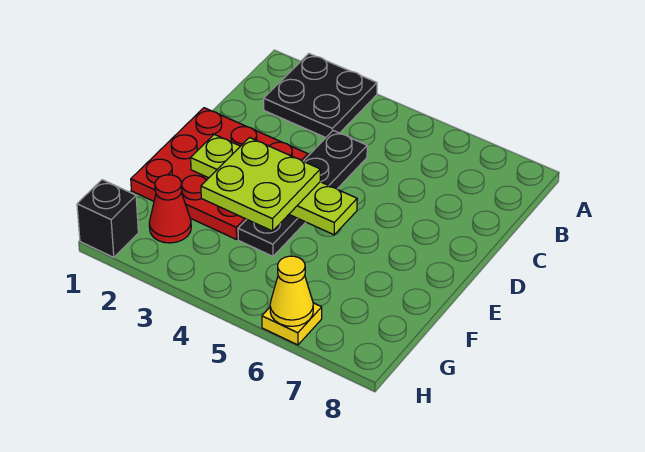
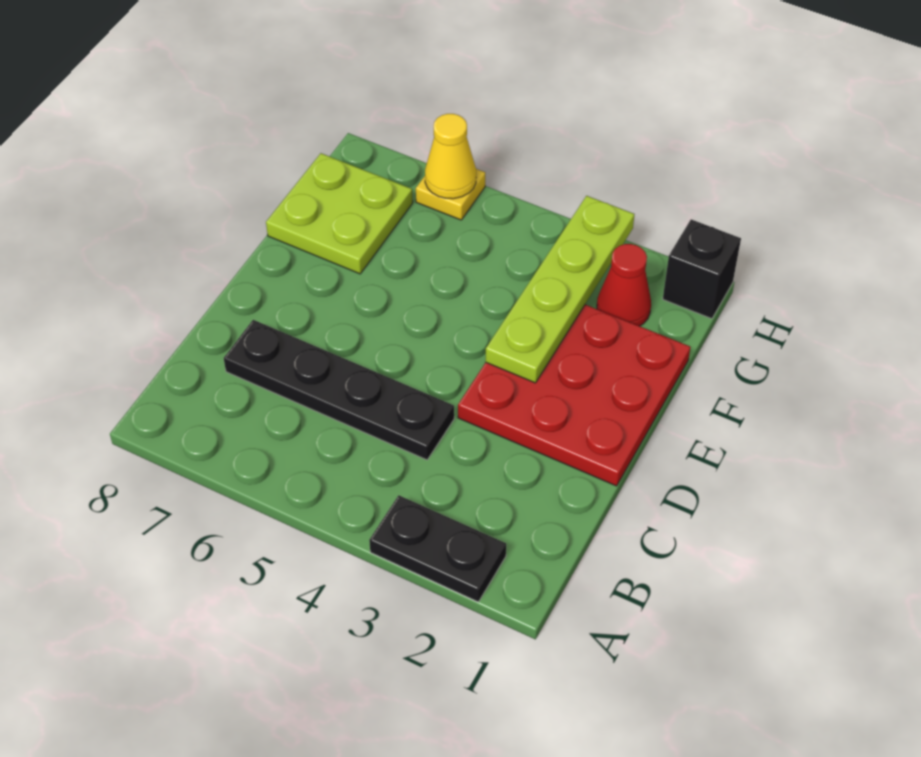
black plate A2:B3 level 1 -> black plate A2:A3 level 1
black plate C4:F4 level 1 -> black plate C4:C7 level 1
lime plate E2:E5 level 2 -> lime plate E3:H3 level 2
lime plate E3:F4 level 3 -> lime plate F7:G8 level 1

